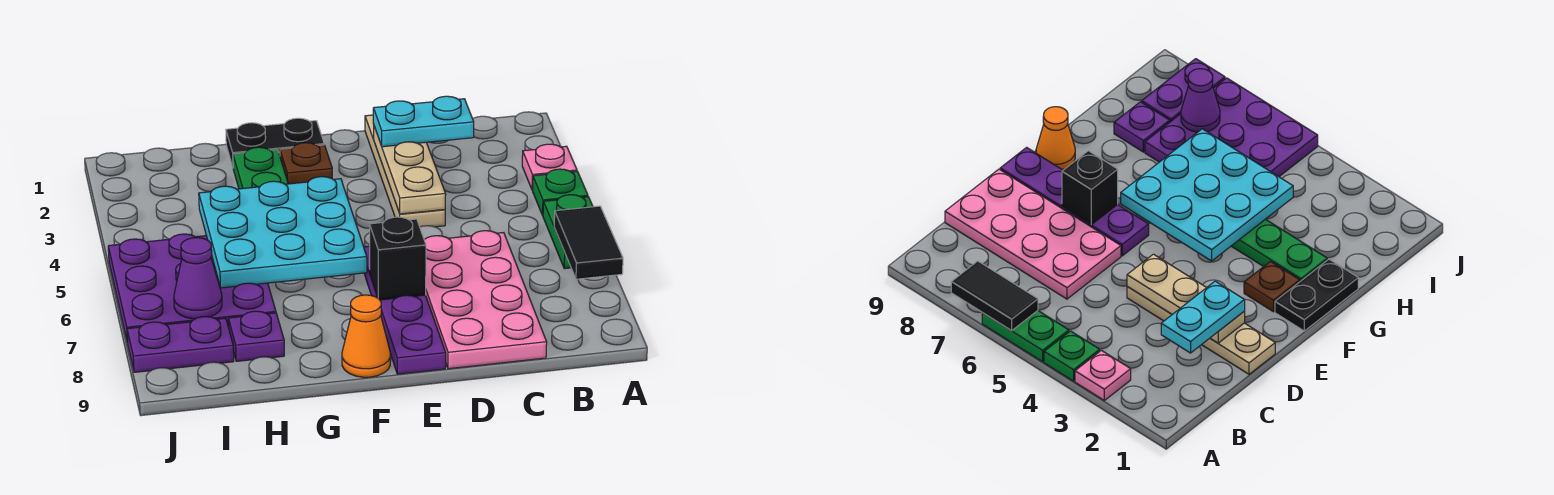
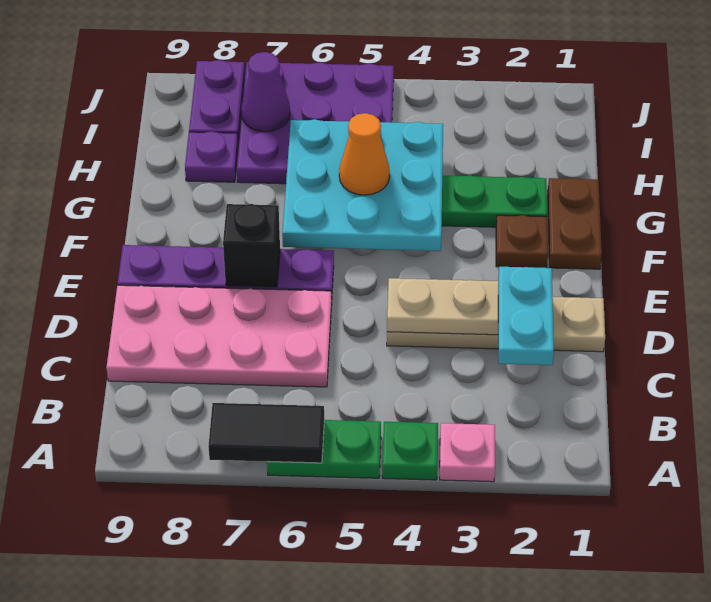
black plate F1:G1 level 1 -> brown plate F1:G1 level 1
orange cone F9 level 1 -> orange cone G5 level 3

